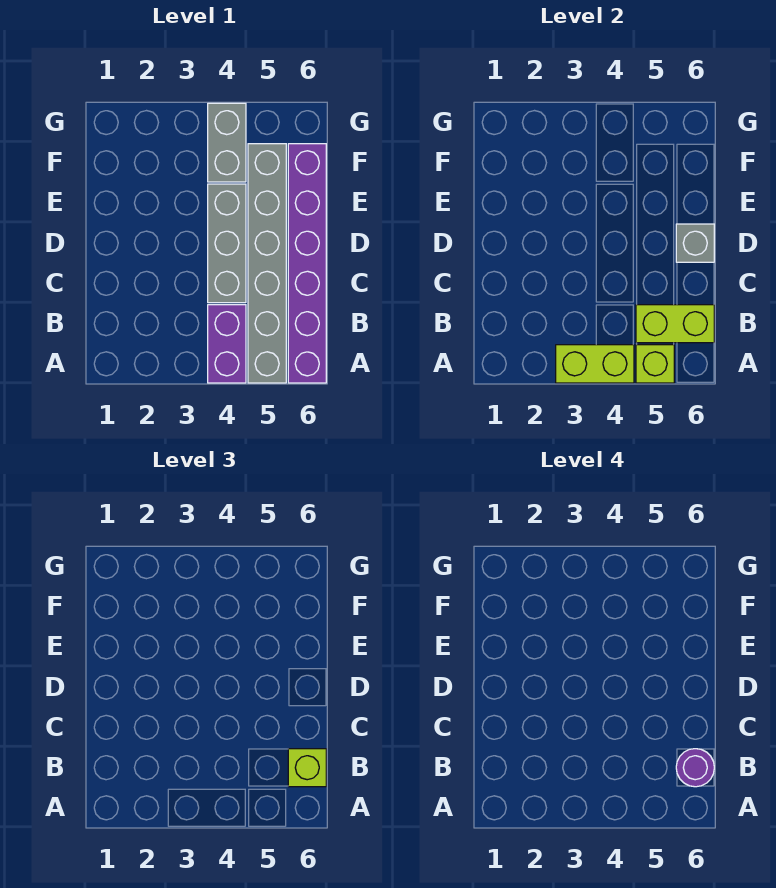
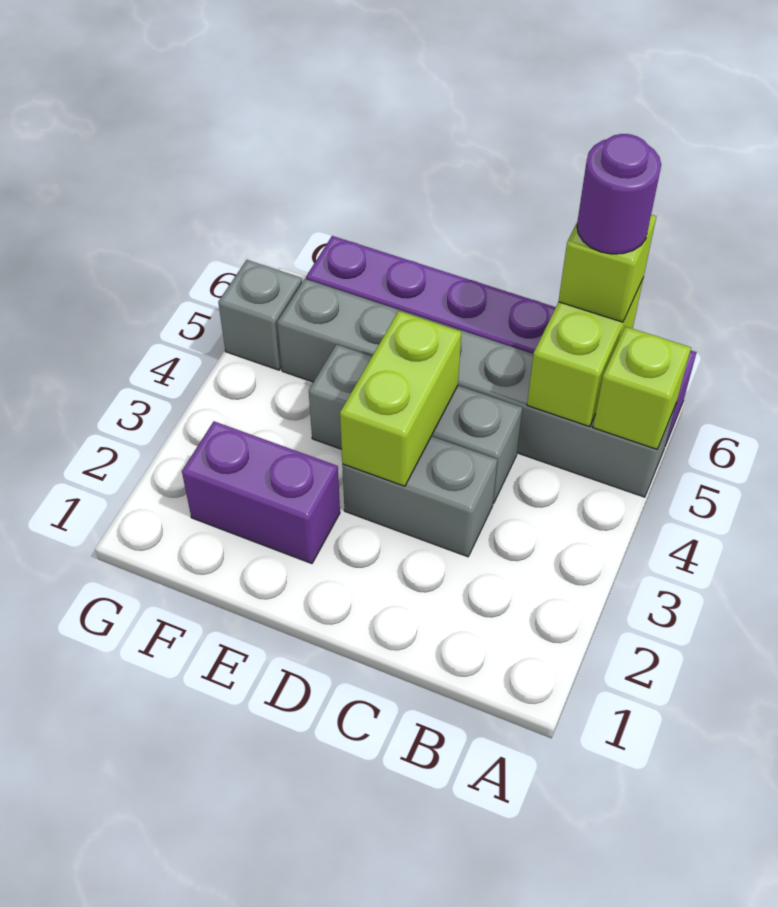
lime brick A3:A4 level 2 -> lime brick D3:D4 level 2
purple brick A4:B4 level 1 -> purple brick E2:F2 level 1
grey brick D6 level 2 -> grey brick G5 level 1
grey brick F4:G4 level 1 -> grey brick C3:D3 level 1

